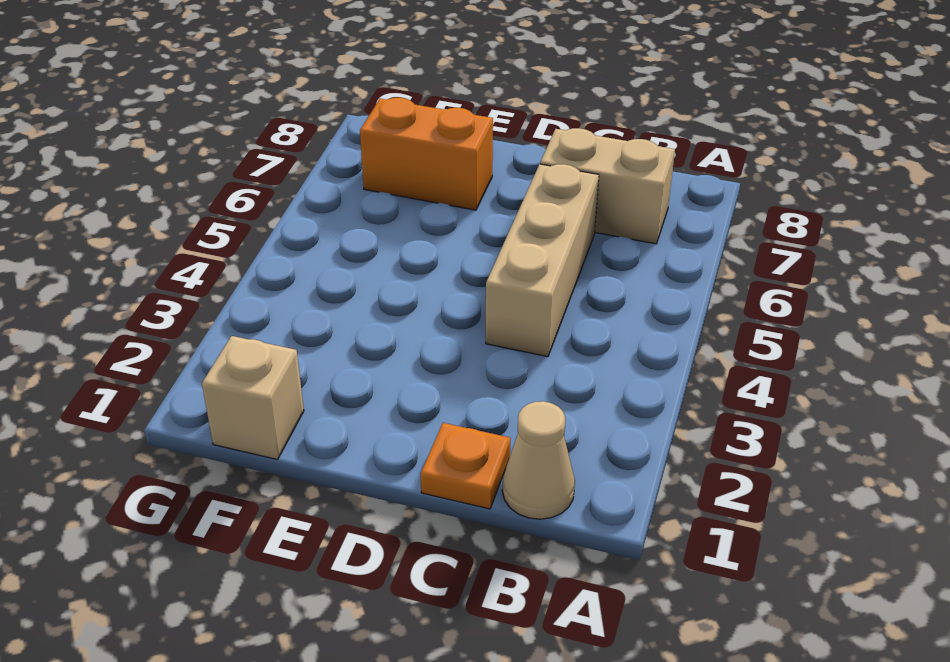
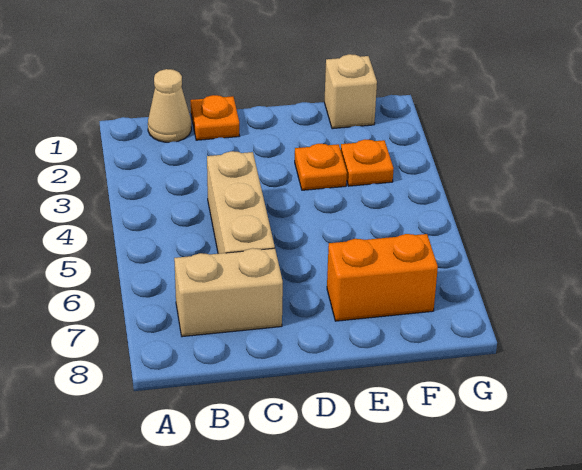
none -> orange plate E3 level 1
none -> orange plate F3 level 1

